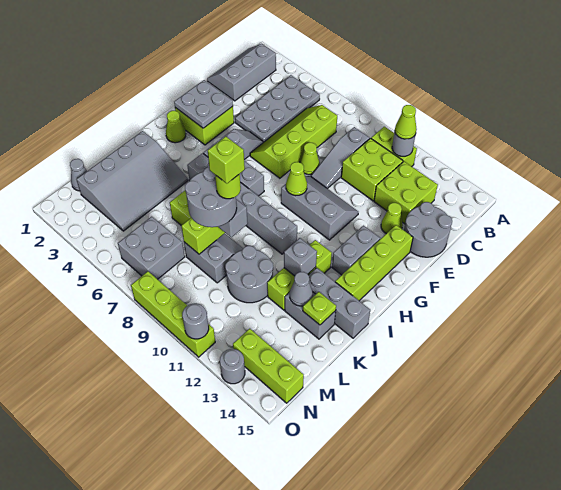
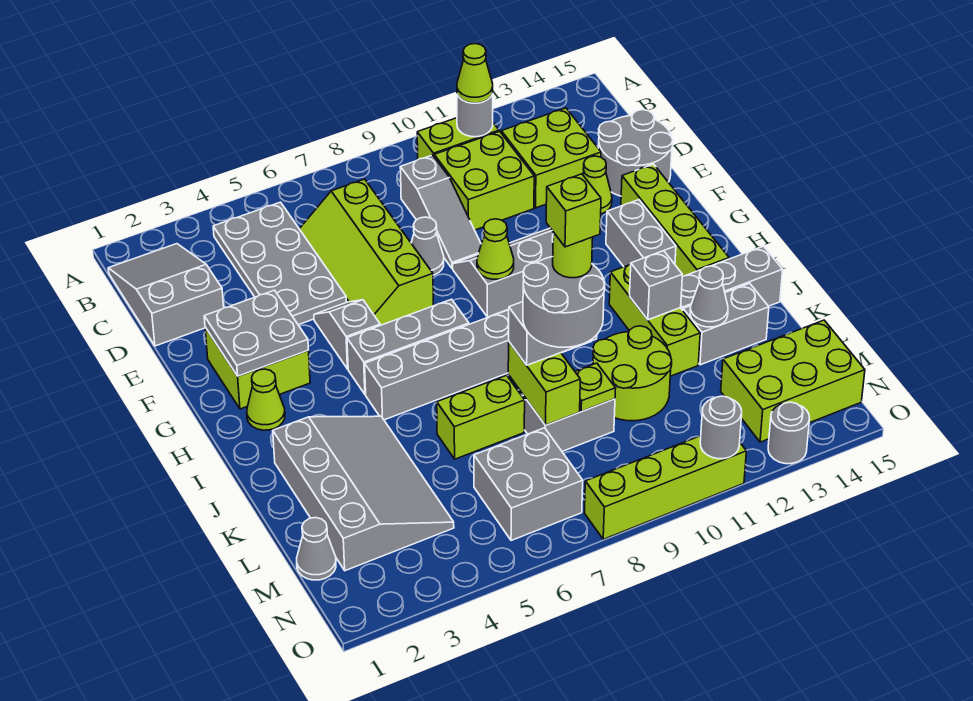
grey slope B1:D2 level 1 top 2 -> grey slope B1:D2 level 1 top D
lime cone E8 level 1 -> grey cone E8 level 1
grey round brick K10:L11 level 1 -> lime round brick K10:L11 level 1
lime plate K14 level 2 -> lime plate L9 level 2
lime brick N13:N15 level 1 -> lime brick M13:N15 level 1

